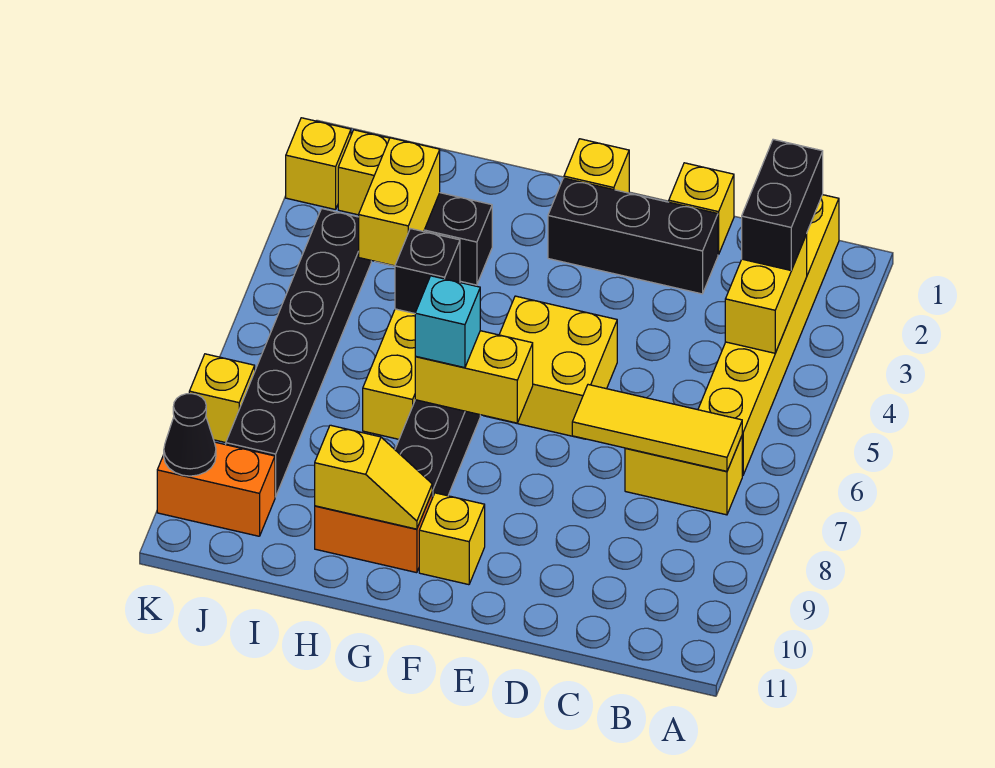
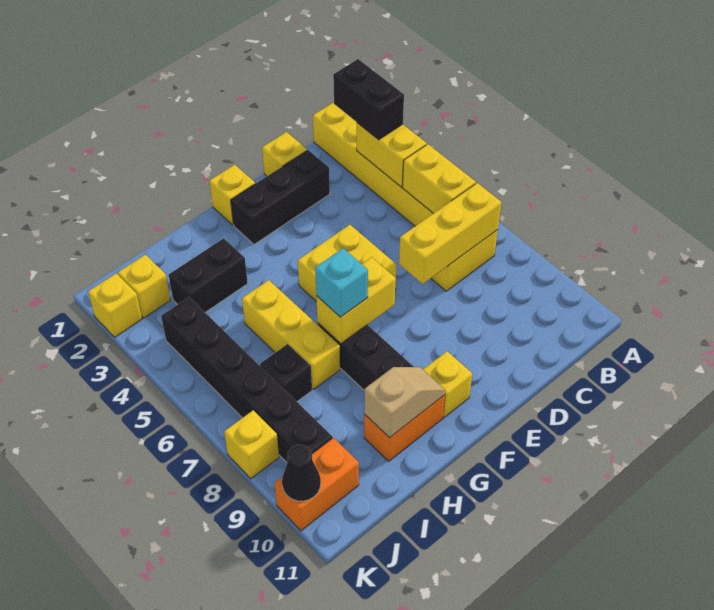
yellow tile B7:D7 level 2 -> yellow brick B7:D7 level 2
yellow slope G10:H10 level 2 top H -> tan slope G10:H10 level 2 top H
black brick H5 level 2 -> black brick I7 level 1
yellow brick I3:I4 level 2 -> yellow brick B5:B6 level 2

